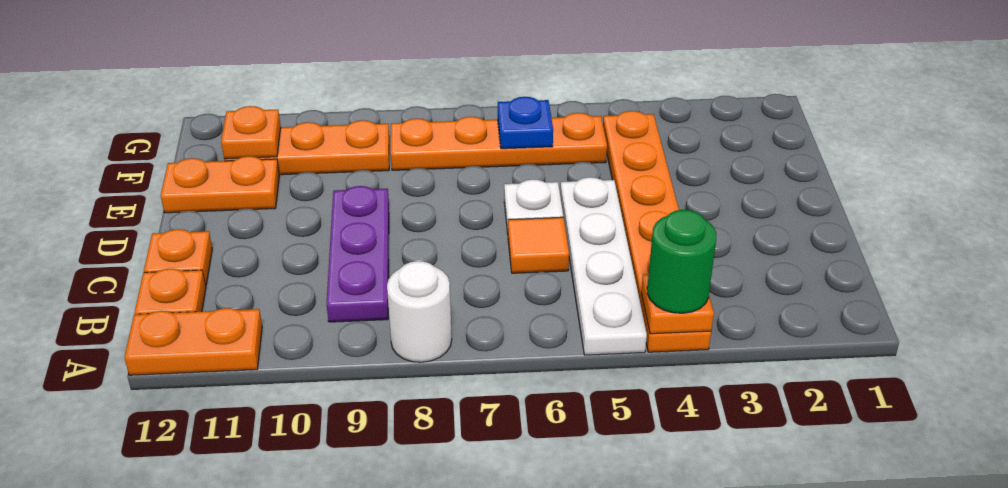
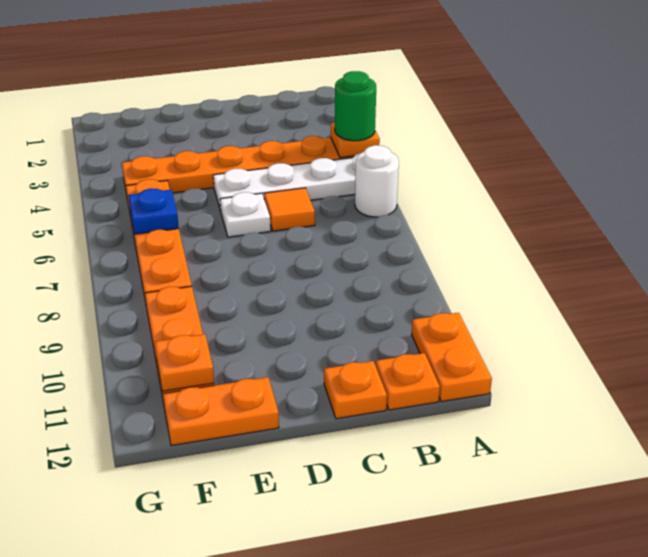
white round brick A8 level 1 -> white round brick A6 level 1
purple plate B9:D9 level 1 -> none
orange plate E11:E12 level 1 -> orange plate E12:F12 level 1

